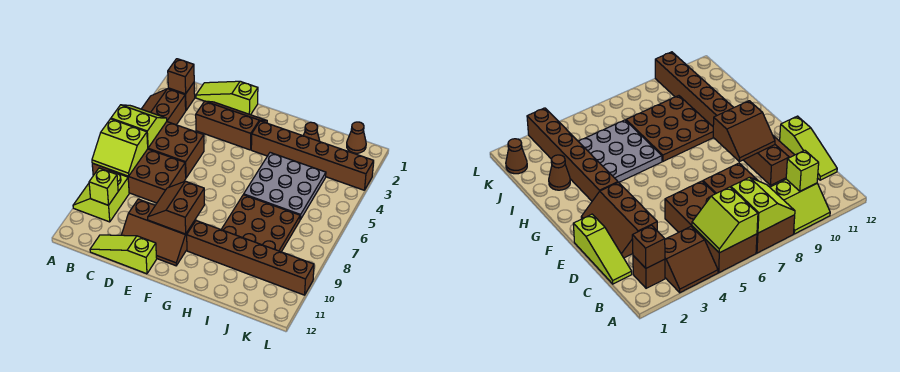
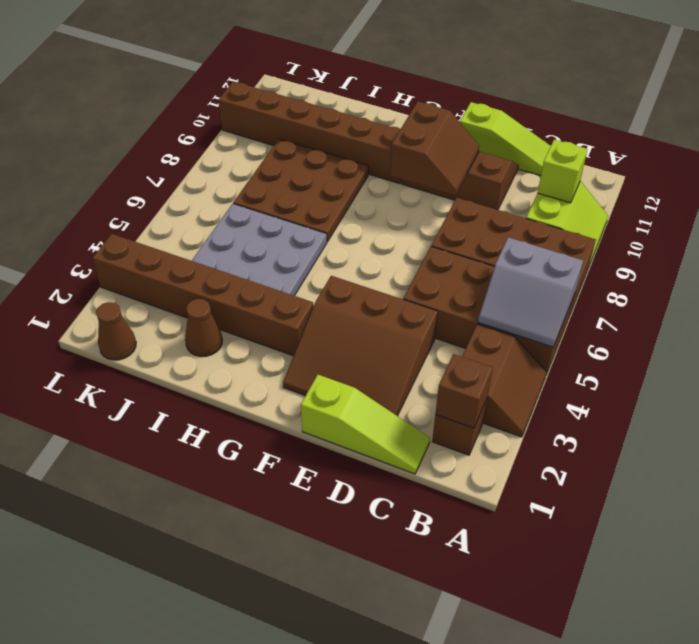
lime slope A5:B6 level 2 top 6 -> grey slope A5:B6 level 2 top 6
lime slope A7:B8 level 2 top 7 -> none
brown slope D2:F3 level 1 top 3 -> brown slope D2:F4 level 1 top 4

